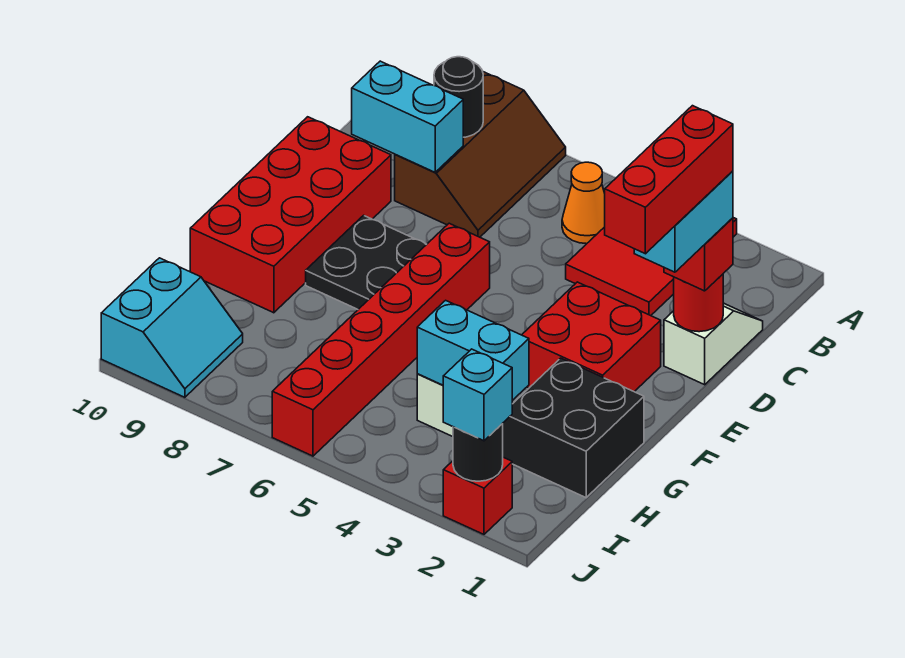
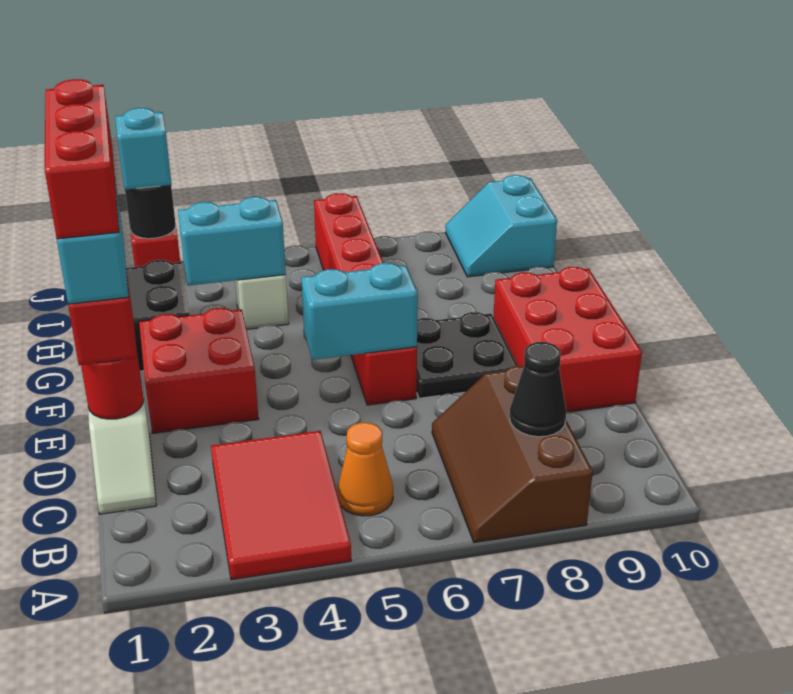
black round brick B8 level 2 -> black cone B8 level 2
cyan brick C8:C9 level 2 -> cyan brick E5:E6 level 2
red brick D9:G10 level 1 -> red brick D9:F10 level 1

